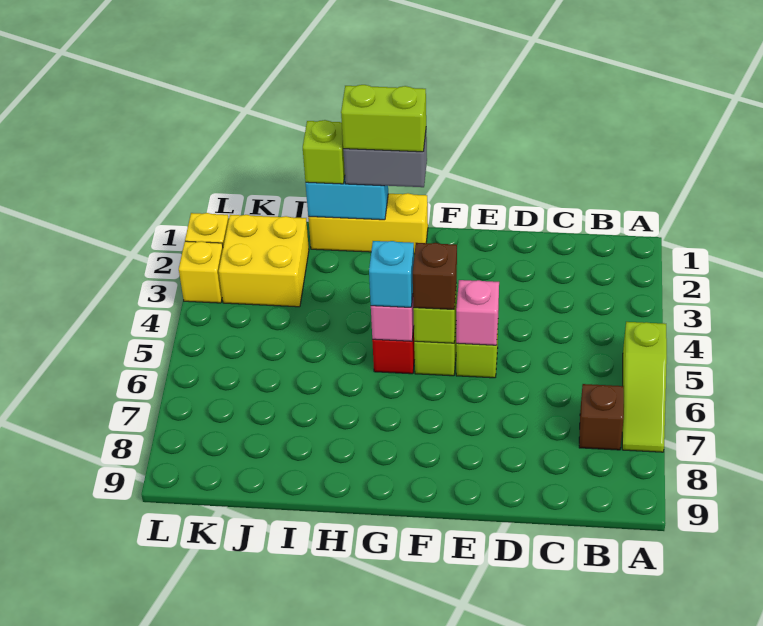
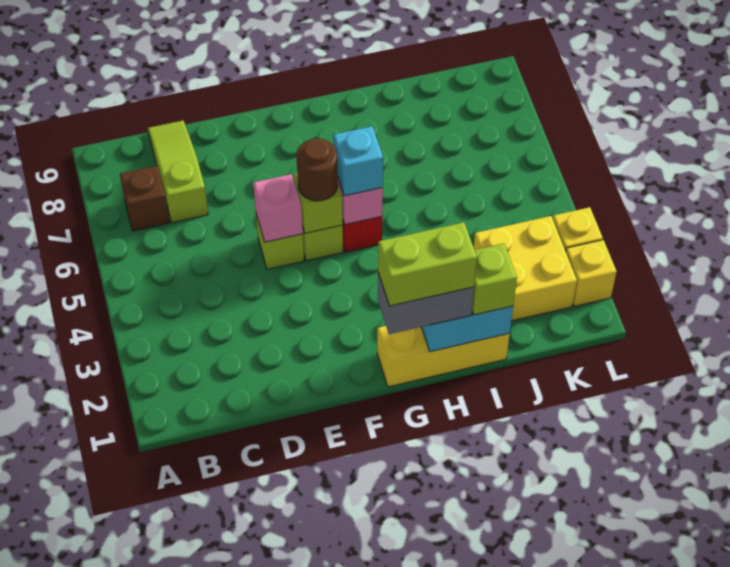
lime slope A5:A7 level 1 top 5 -> lime slope C7:C9 level 1 top 7
brown brick F5 level 3 -> brown round brick F5 level 3

